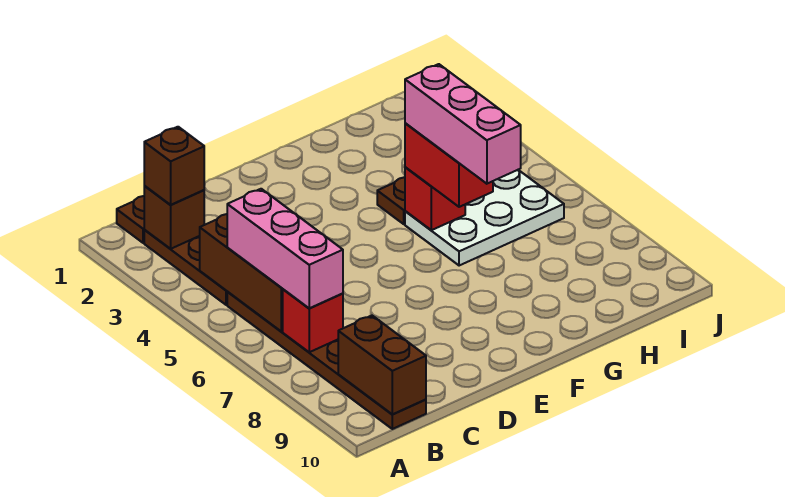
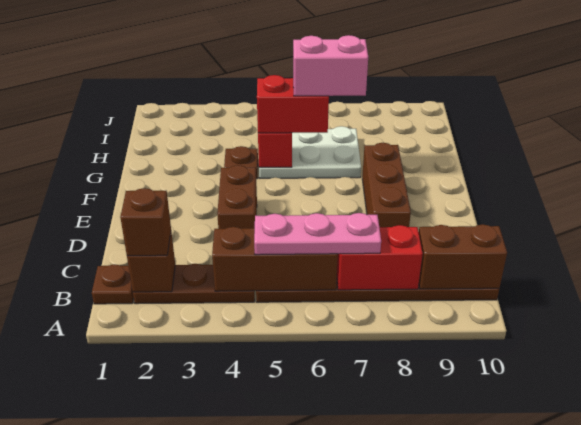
pink brick B5:B7 level 3 -> pink plate B5:B7 level 3
red brick B7 level 2 -> red brick B7:B8 level 2
none -> brown brick D4:E4 level 1
none -> brown brick D8:F8 level 1
white plate G5:I6 level 1 -> white plate G5:H7 level 1
pink brick G5:G7 level 4 -> pink brick G6:G7 level 4

